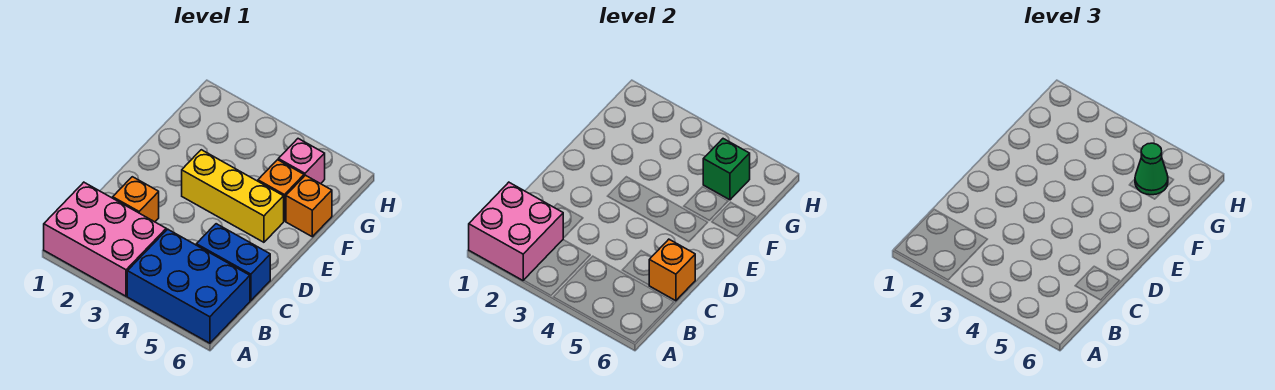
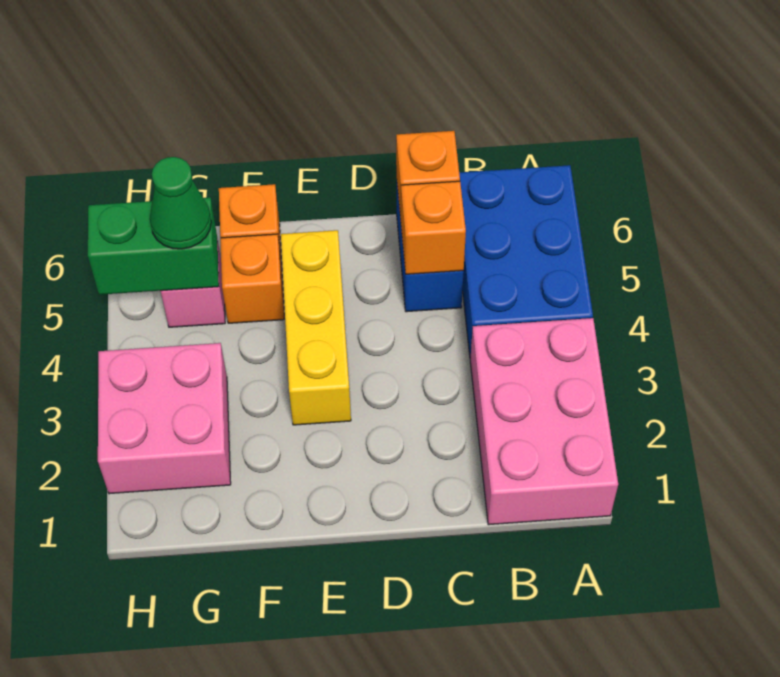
pink brick A1:B2 level 2 -> pink brick G2:H3 level 1
orange brick C2 level 1 -> orange brick C5 level 2
green brick G5 level 2 -> green brick G5:H5 level 2

